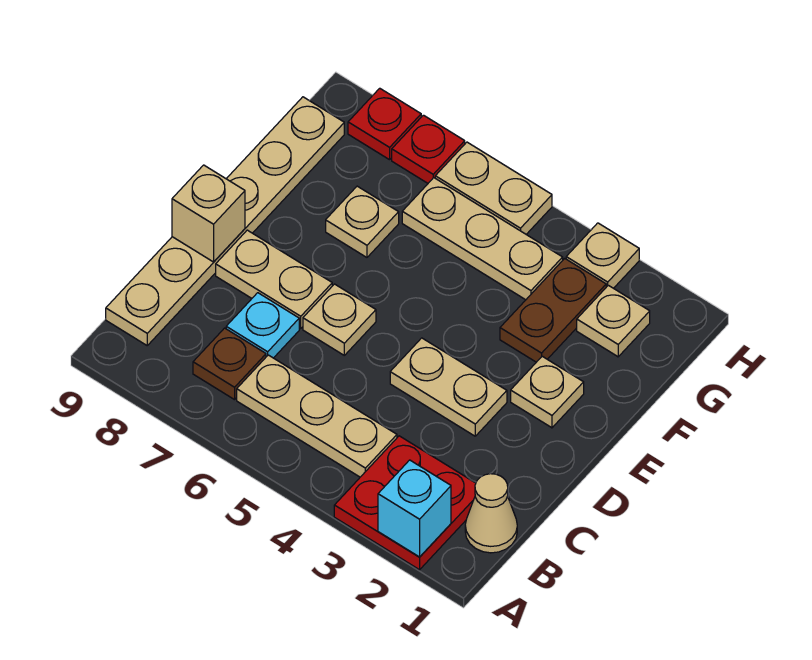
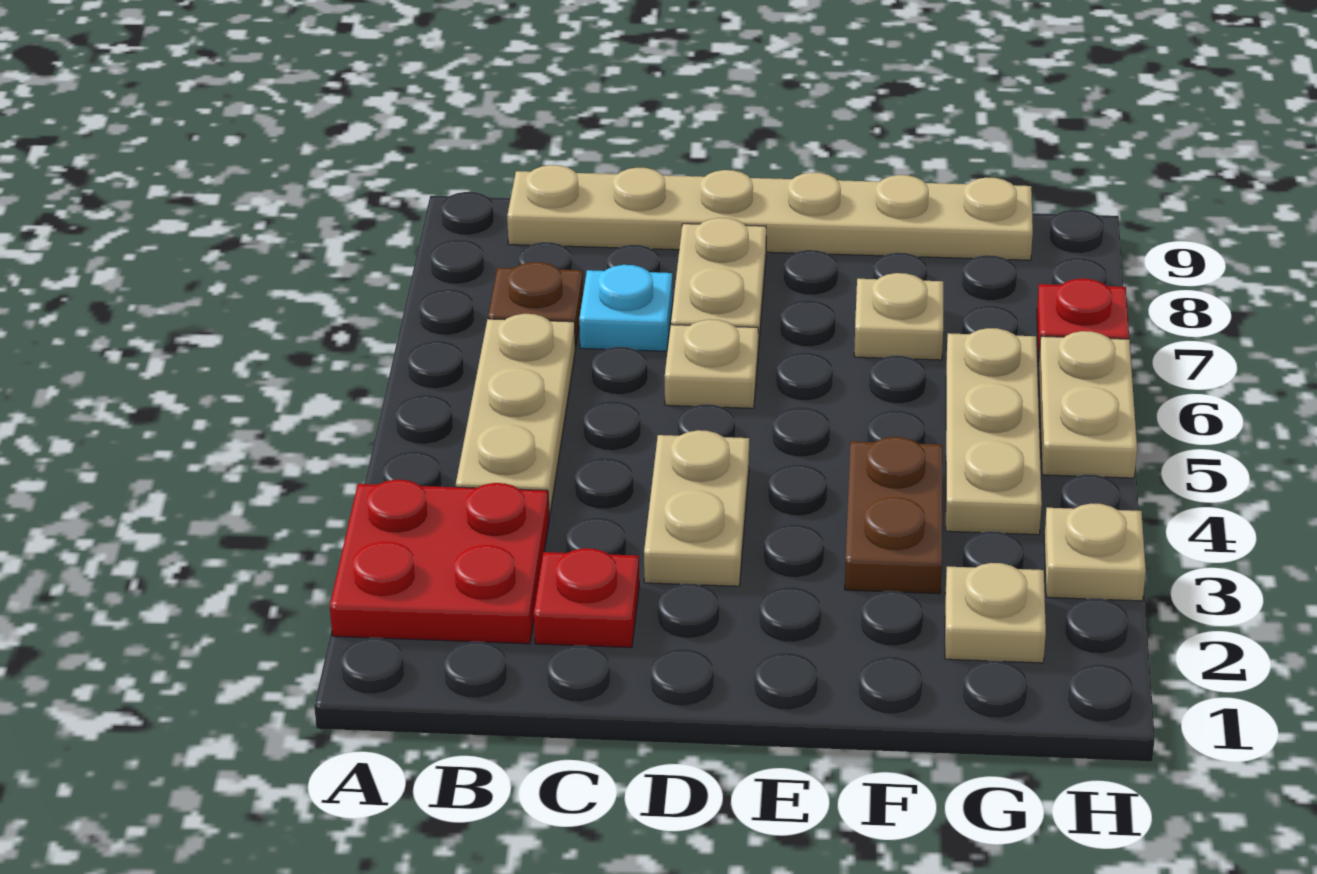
cyan brick A2 level 2 -> none
tan cone B1 level 1 -> none
tan brick D9 level 2 -> none
tan plate E2 level 1 -> none
brown plate F3:G3 level 1 -> brown plate F3:F4 level 1
red plate H8 level 1 -> red plate C2 level 1

